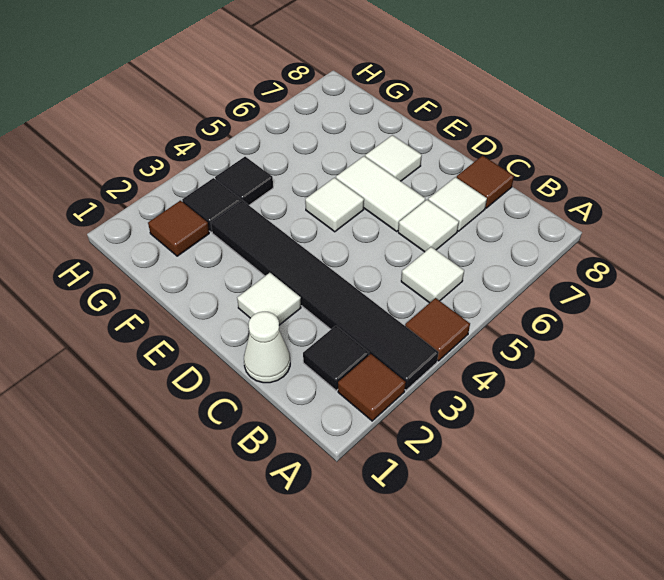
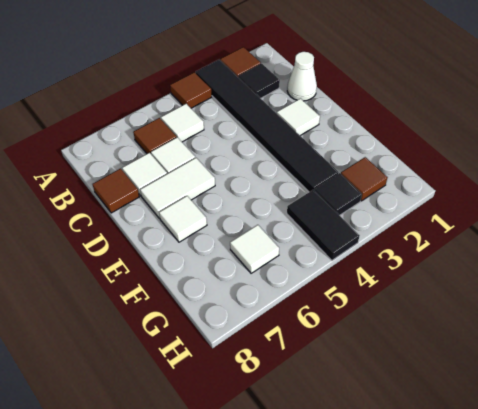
none -> brown tile B6 level 1
white tile D6:E6 level 1 -> white tile D6:D7 level 1
white tile E5 level 1 -> white tile G6 level 1
black tile G4 level 1 -> black tile G4:H4 level 1

